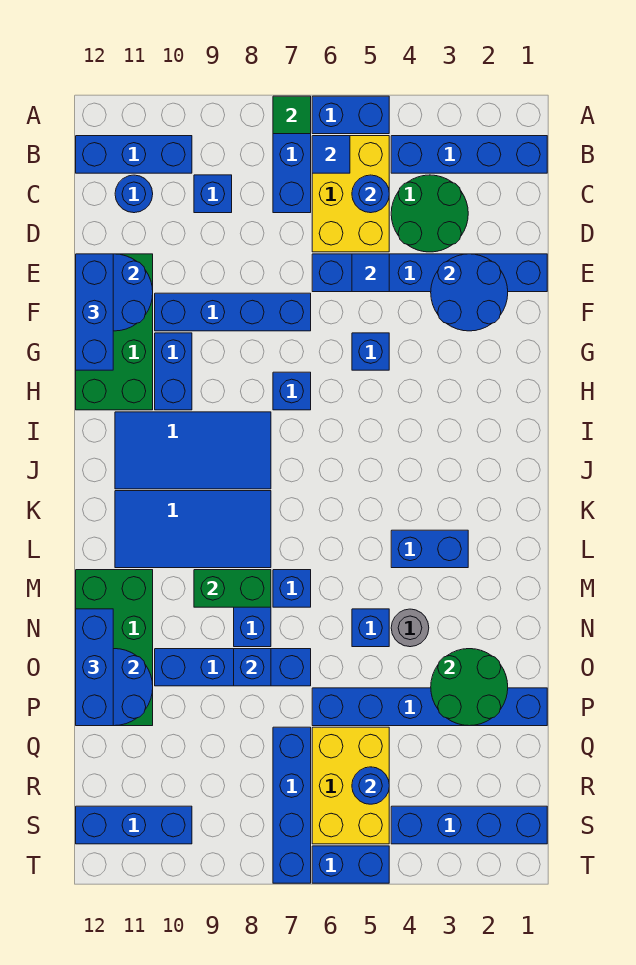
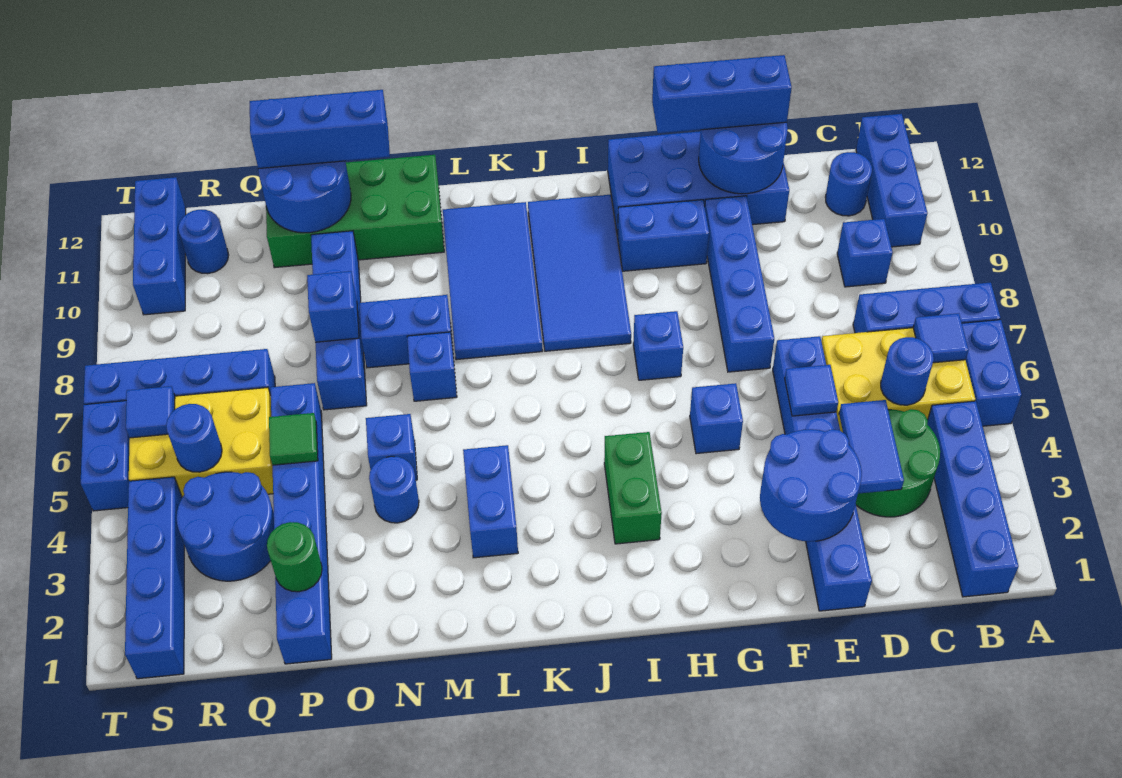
green tile A7 level 2 -> green tile P5 level 2
none -> blue tile D3:D4 level 2
green brick E11:H12 level 1 -> blue brick E11:H12 level 1
green brick M8:M9 level 2 -> green brick I3:I4 level 1
grey round brick N4 level 1 -> blue round brick N4 level 1
green round brick O2:P3 level 2 -> green round brick P2 level 2
none -> blue round brick Q3:R4 level 1
none -> blue round brick R11 level 1
none -> blue tile S6 level 2

